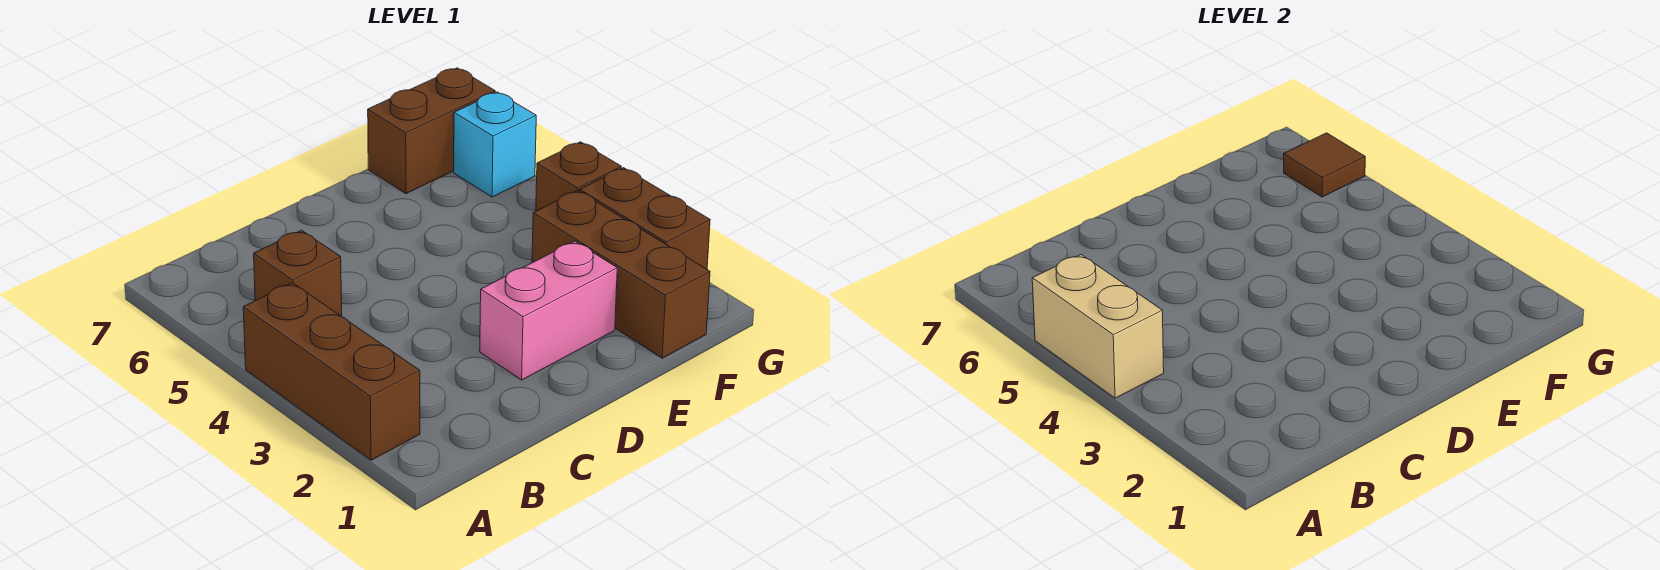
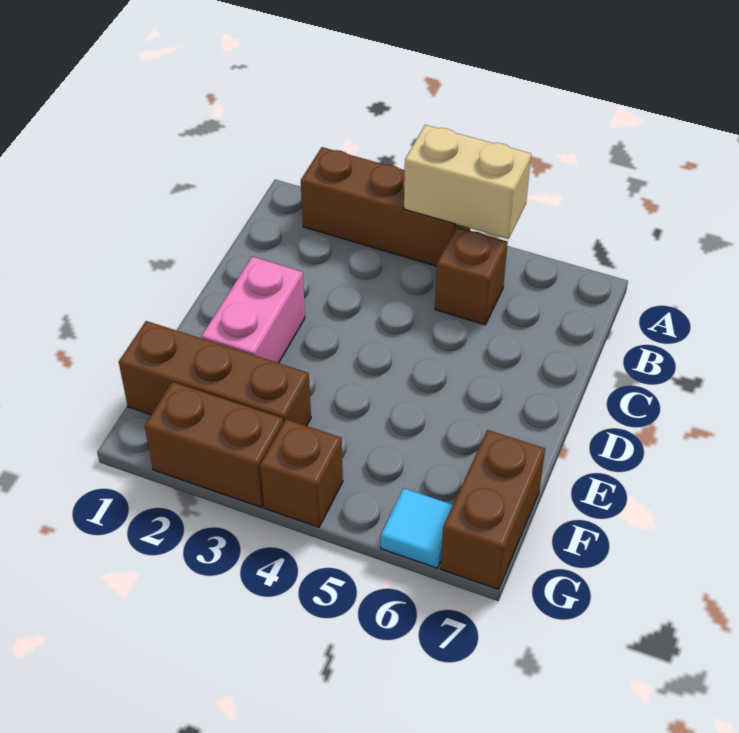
cyan brick G6 level 1 -> cyan tile G6 level 1
brown tile G6 level 2 -> none

